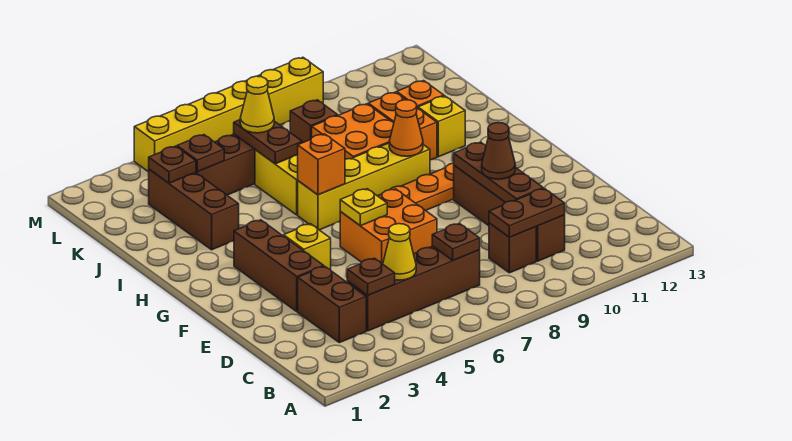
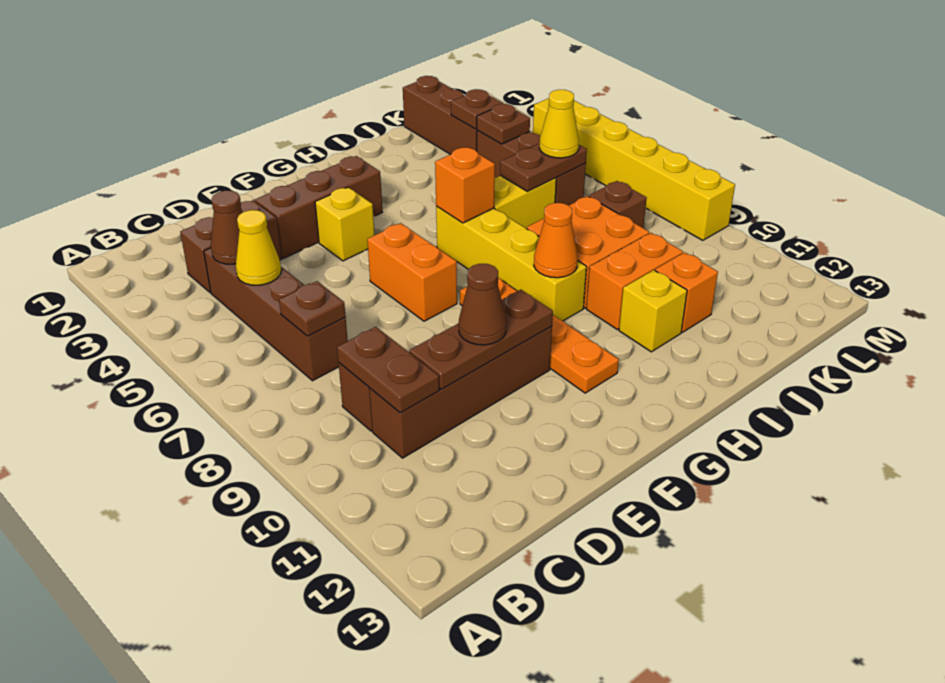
brown plate C4 level 2 -> brown cone C4 level 2
orange brick E6:F7 level 1 -> orange brick F6:F7 level 1
yellow plate F6 level 2 -> none
brown brick I3:K3 level 1 -> brown brick K1:K3 level 1

